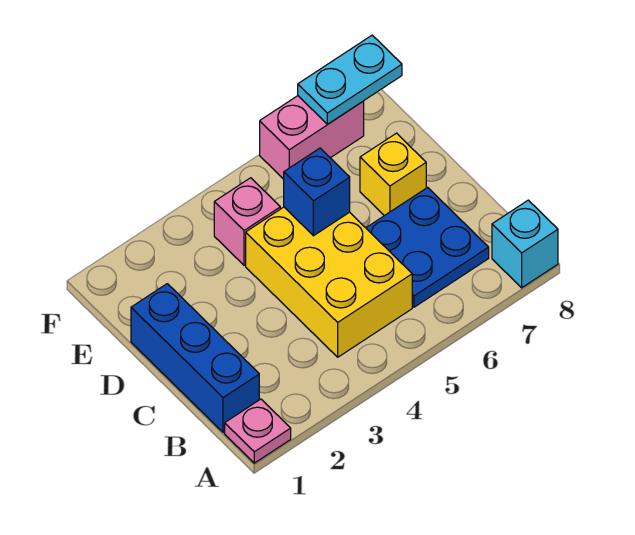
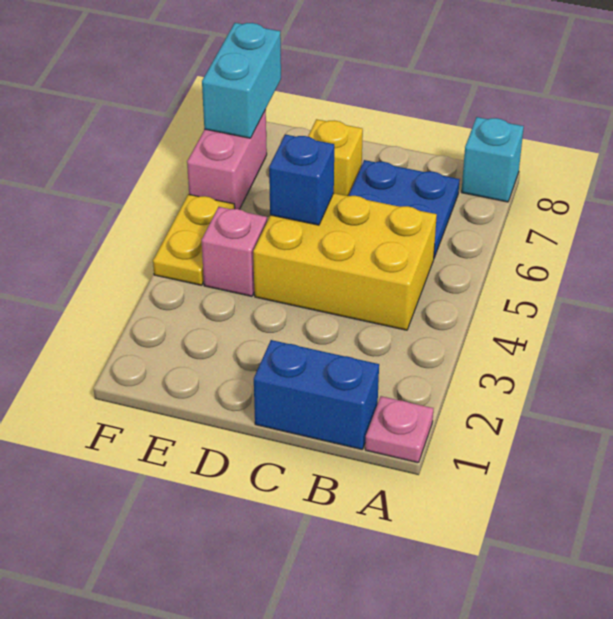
blue brick B1:D1 level 1 -> blue brick B1:C1 level 1
none -> yellow plate F4:F5 level 1
cyan plate F7:F8 level 2 -> cyan brick F7:F8 level 2

